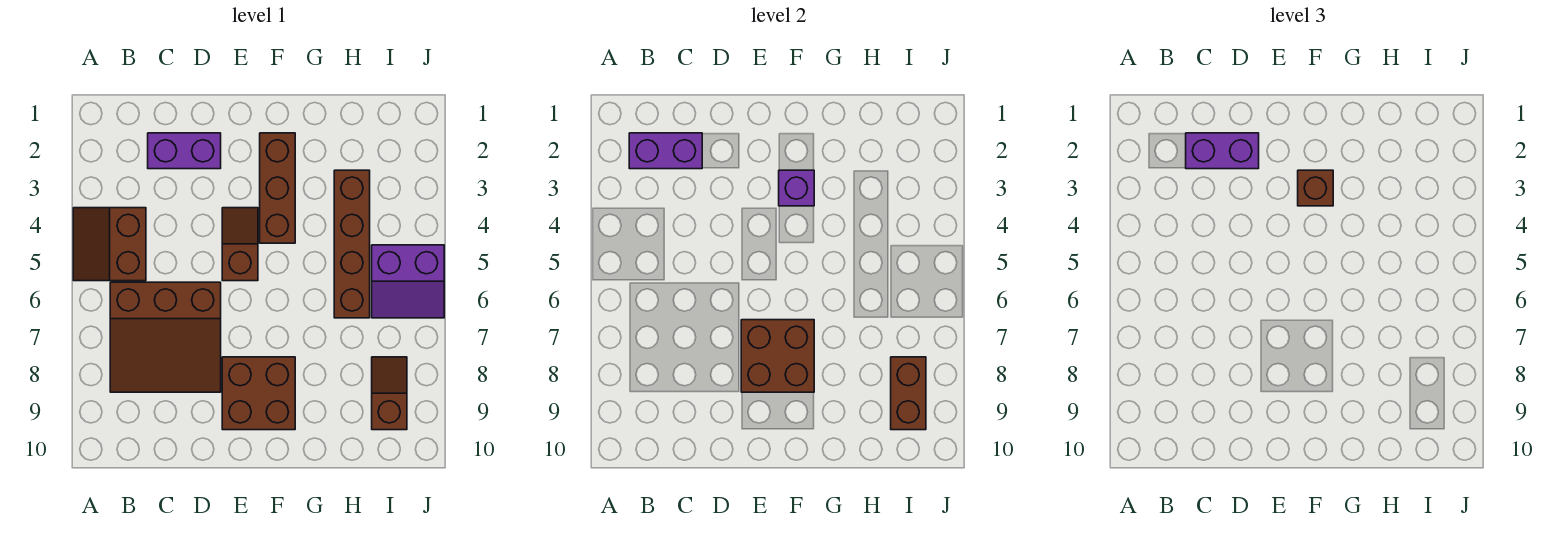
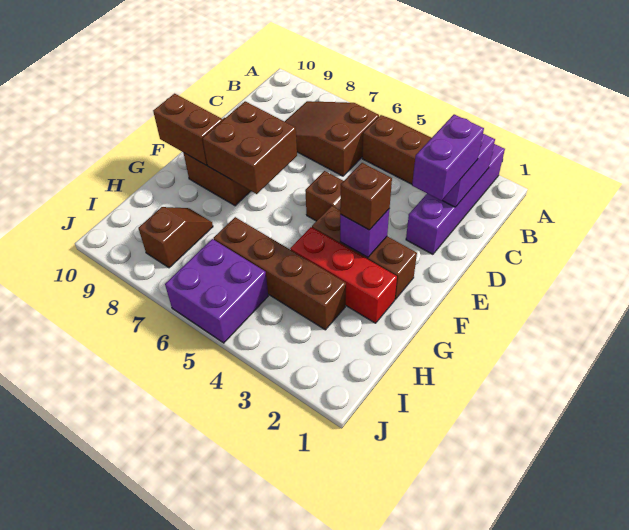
brown slope B6:D8 level 1 top 6 -> brown slope B6:C8 level 1 top 6
purple brick C2:D2 level 1 -> purple brick A2:D2 level 1
none -> red brick G2:G4 level 1
purple slope I5:J6 level 1 top 5 -> purple brick I5:J6 level 1
brown slope I8:I9 level 1 top 9 -> brown slope H8:I8 level 1 top I
brown brick I8:I9 level 2 -> brown brick F9:F10 level 2

